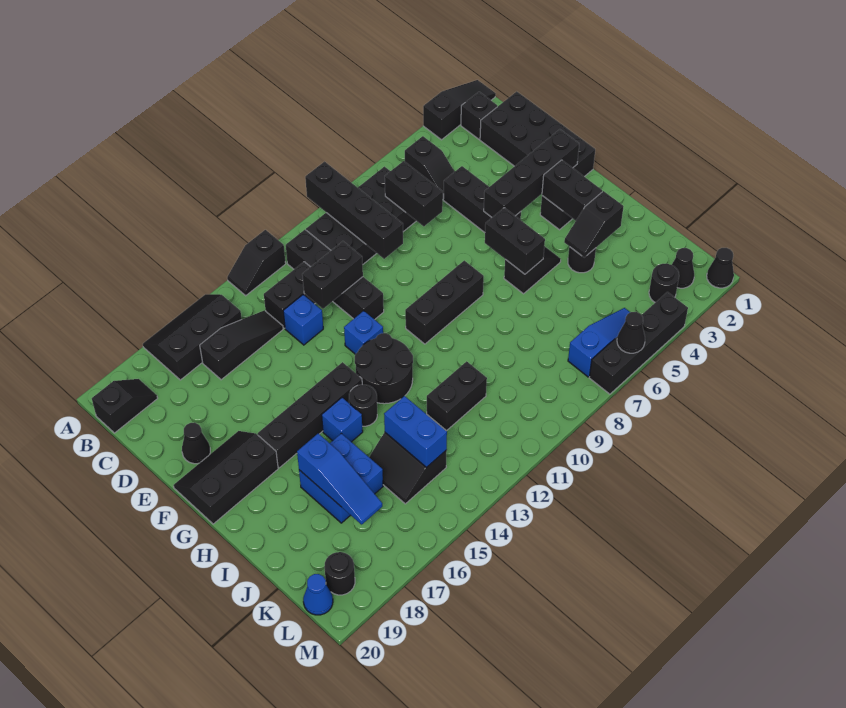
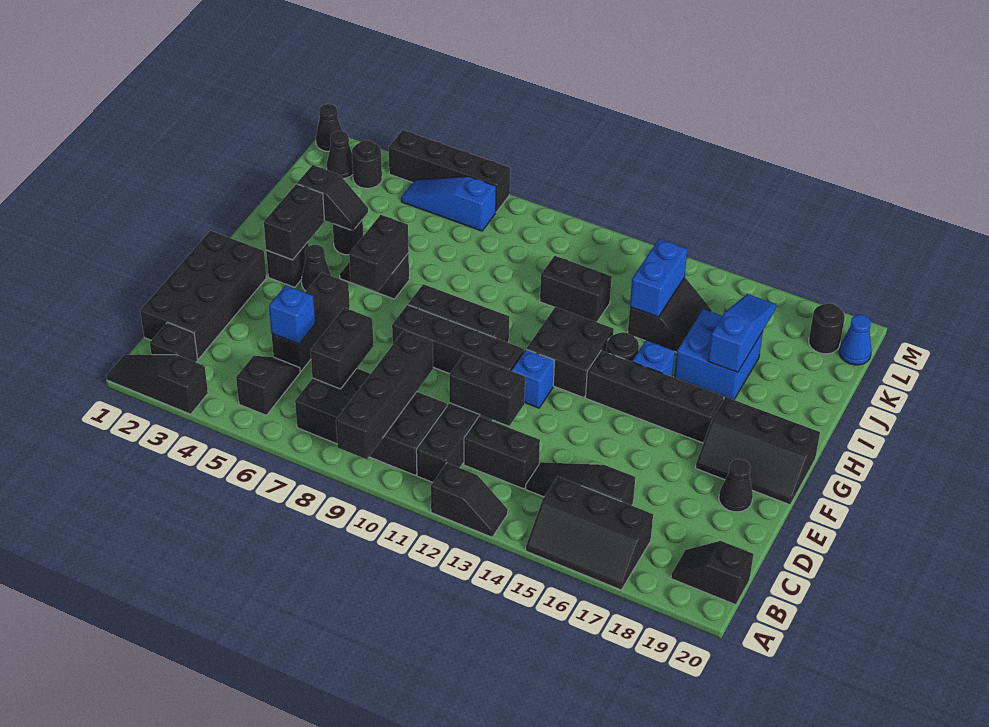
blue brick D13 level 1 -> blue brick D5 level 2
black brick F2:F5 level 2 -> black brick F8:F11 level 1
black round brick G12:H13 level 1 -> black brick G12:H13 level 1
black cone M6 level 2 -> black cone G4 level 1

